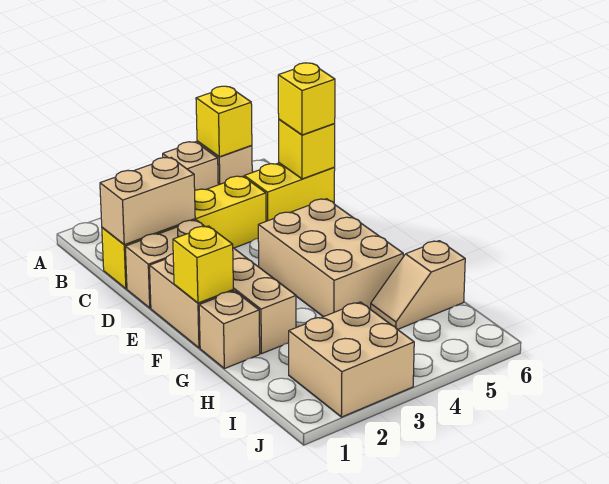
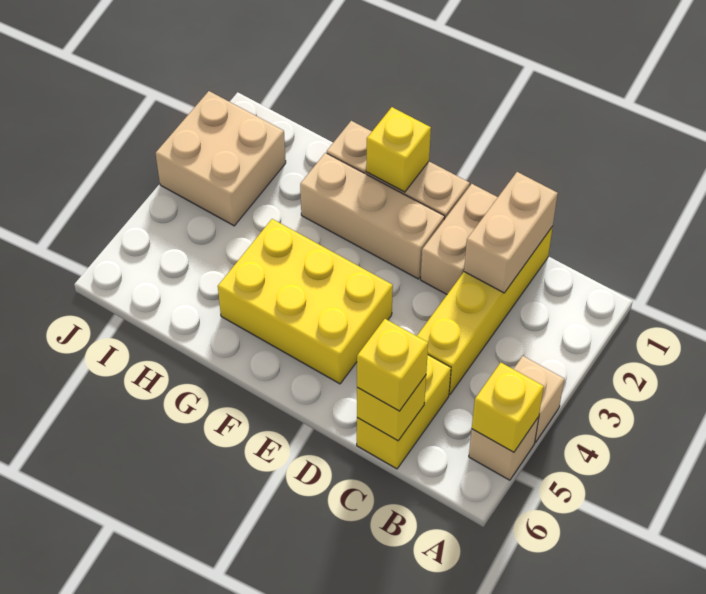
tan brick E4:G5 level 1 -> yellow brick E4:G5 level 1
tan slope H5:H6 level 1 top 6 -> none

